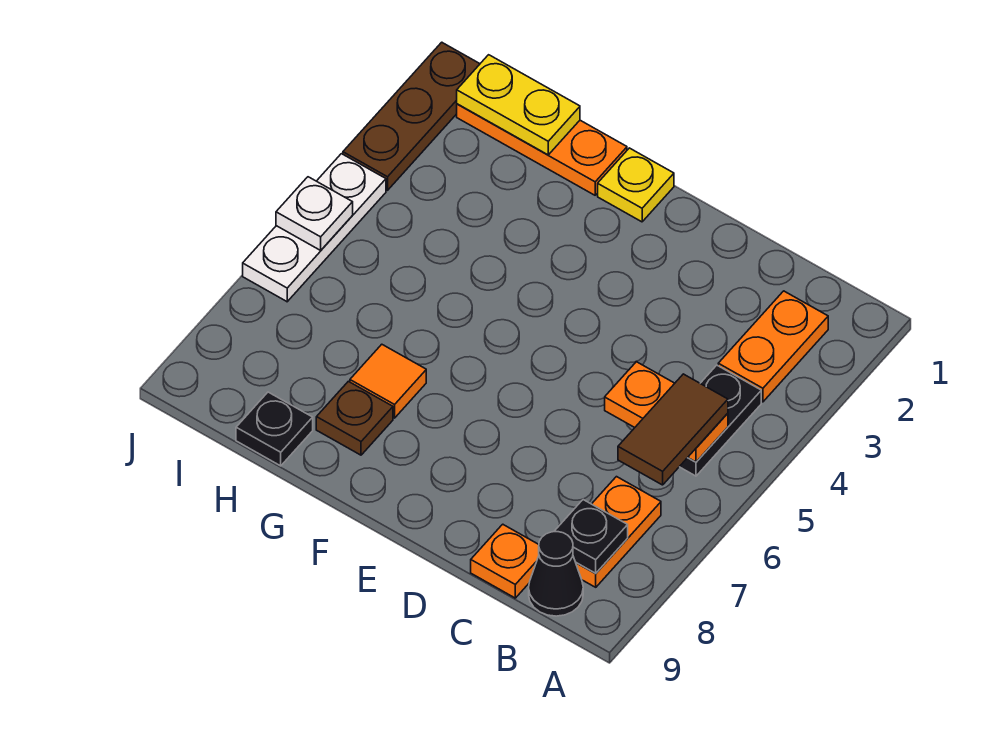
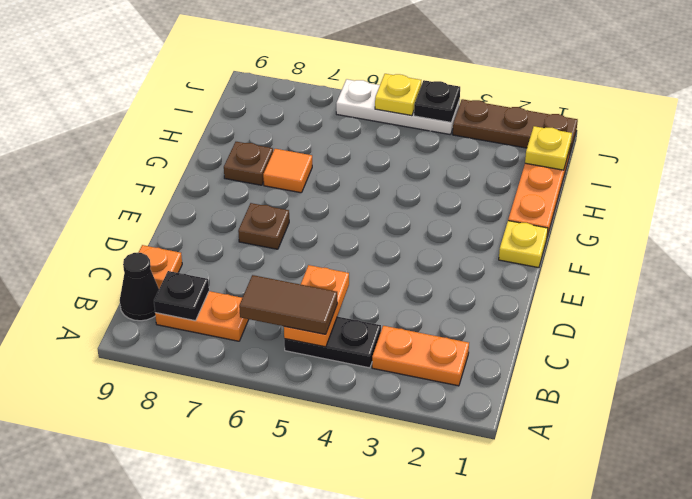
none -> brown plate E7 level 1
yellow plate H1:I1 level 2 -> yellow plate I1 level 2
black plate H9 level 1 -> black plate J4 level 2
white plate J5 level 2 -> yellow plate J5 level 2

